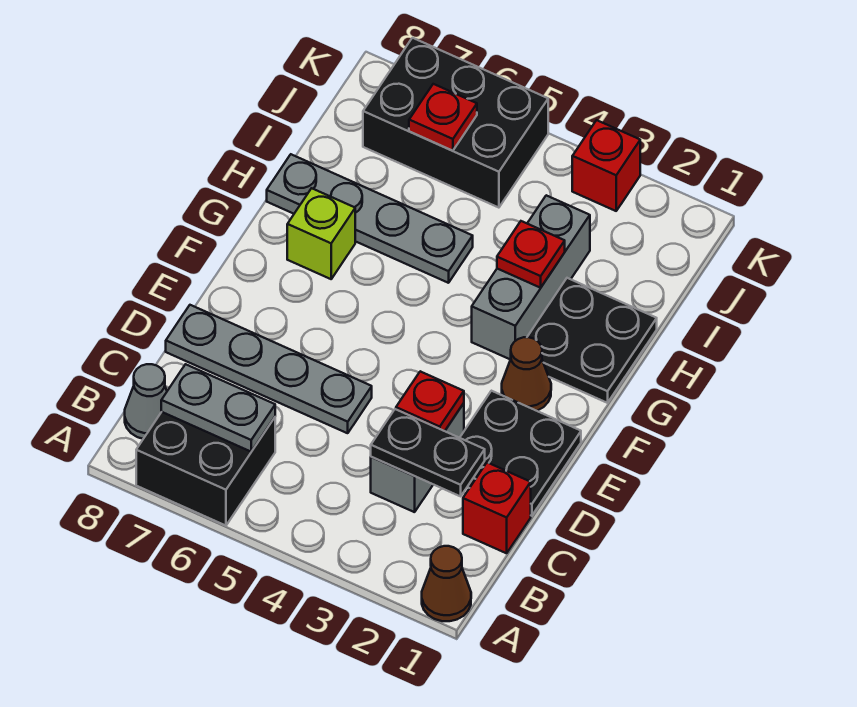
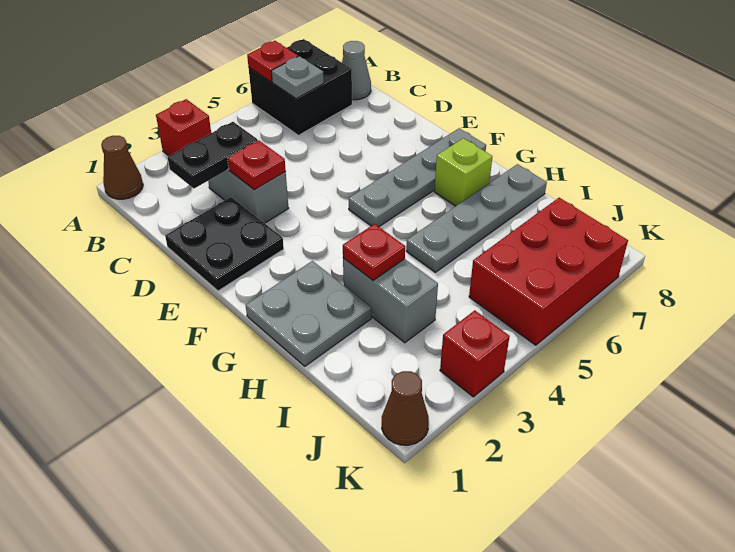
grey plate B6:B7 level 2 -> grey plate B6 level 2
red brick C1 level 1 -> red brick A3 level 1
grey plate D5:D8 level 1 -> grey plate F5:F8 level 1
brown cone F2 level 1 -> brown cone K1 level 1
black plate G1:H2 level 1 -> grey plate G1:H2 level 1
grey brick G3:I3 level 1 -> grey brick H3:I3 level 1
black brick J5:K7 level 1 -> red brick J5:K7 level 1
red plate J6 level 2 -> red plate A6 level 2

